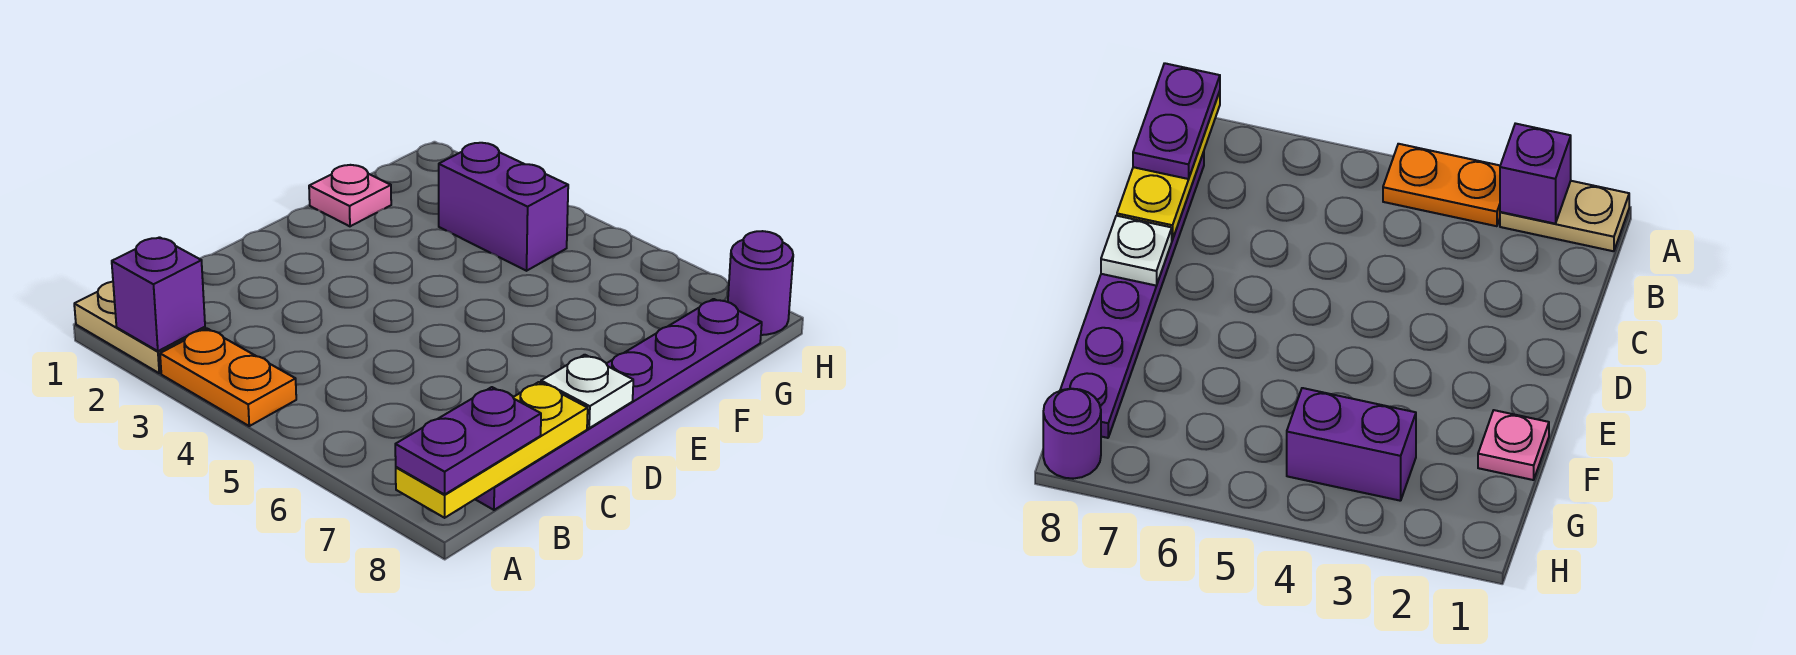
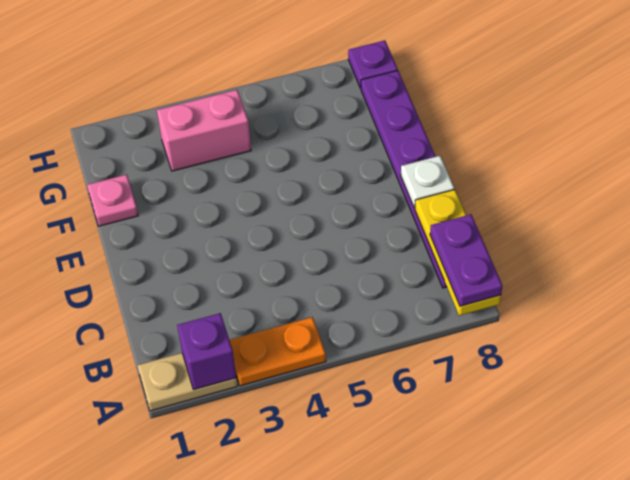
purple brick G3:G4 level 1 -> pink brick G3:G4 level 1
purple round brick H8 level 1 -> purple plate H8 level 1

